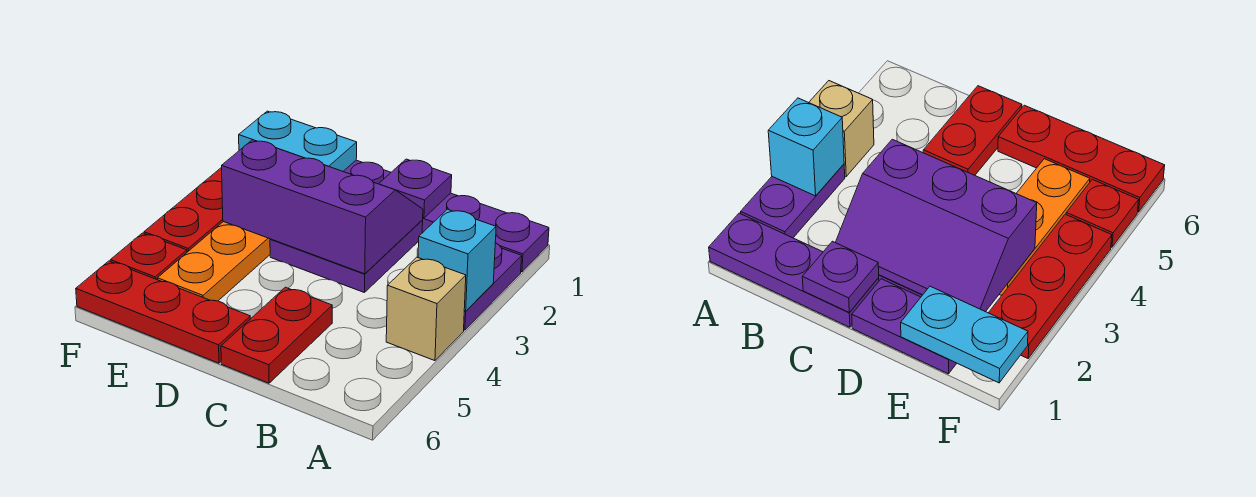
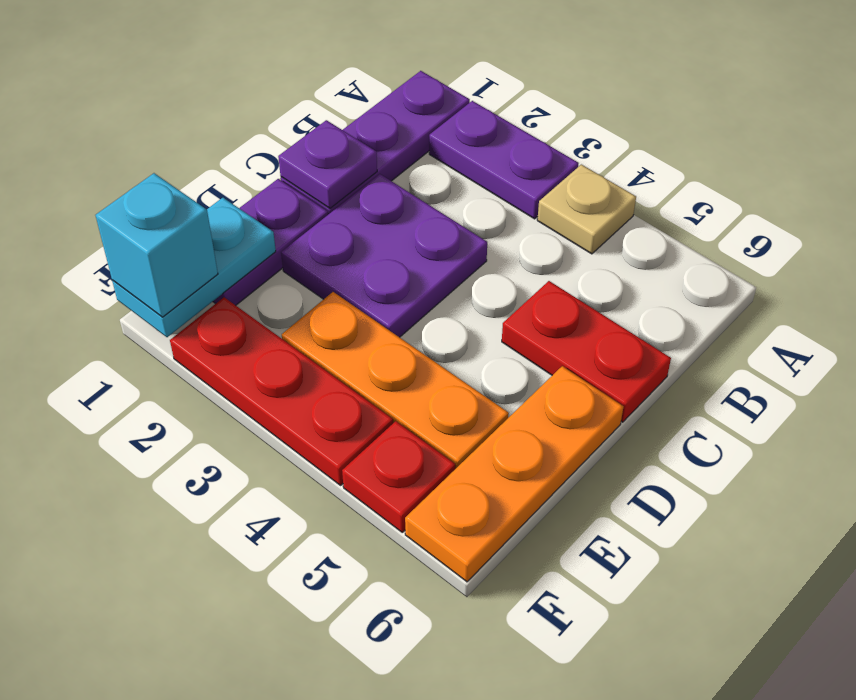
cyan brick A3 level 2 -> cyan brick F1 level 3
tan brick A4 level 1 -> tan plate A4 level 1
purple slope C2:E3 level 2 top 3 -> none
red plate D6:F6 level 1 -> orange plate D6:F6 level 1

